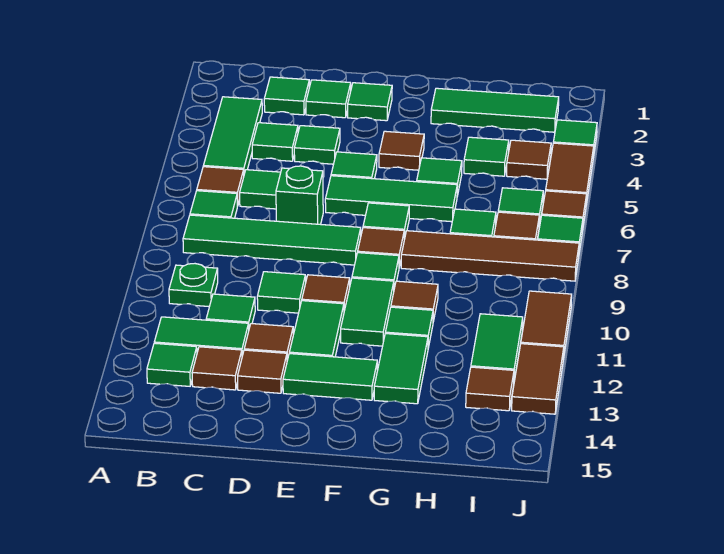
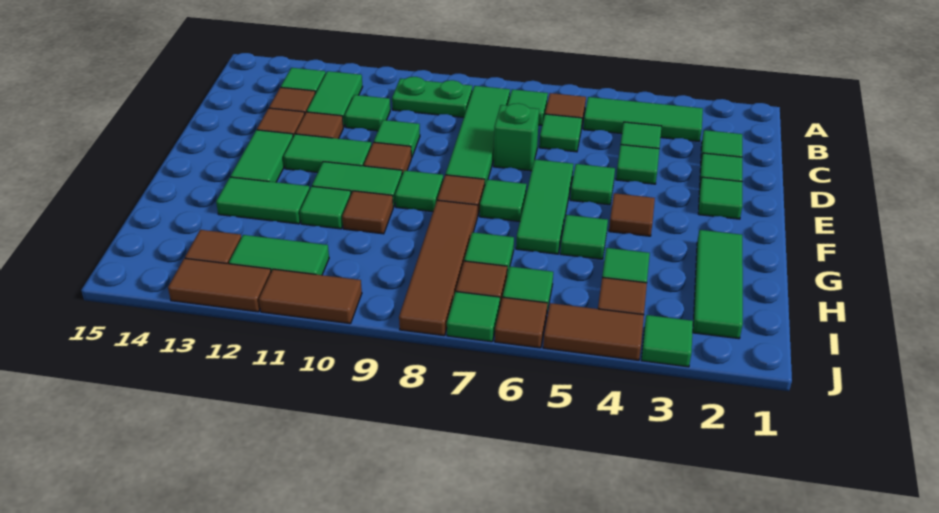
green plate B10 level 1 -> green plate B9:B10 level 1

